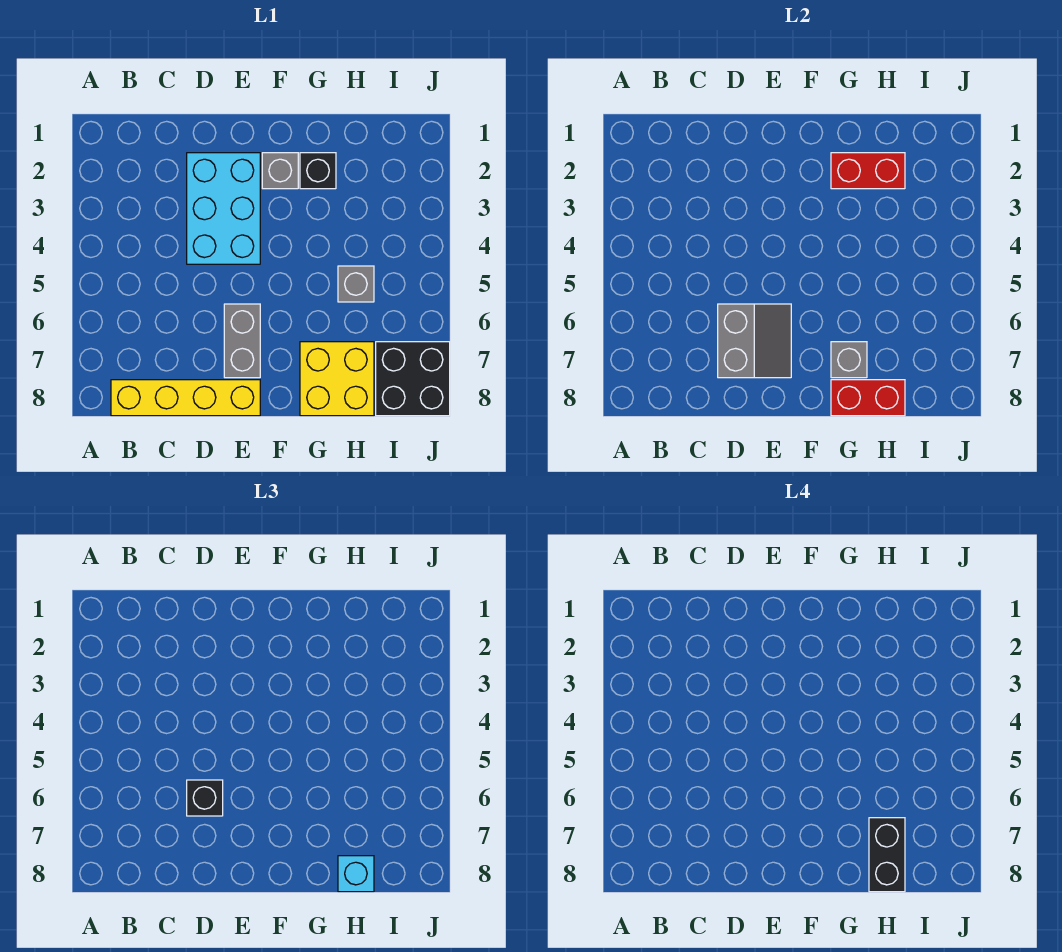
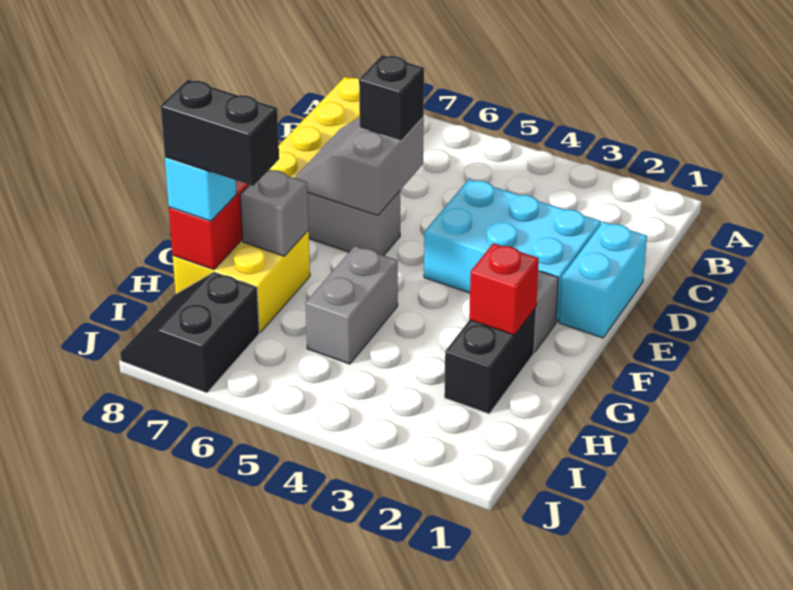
none -> cyan brick D1:E1 level 1
grey slope D6:E7 level 2 top D -> grey slope D6:E7 level 2 top 6
black brick G2 level 1 -> black brick G2:H2 level 1
red brick G2:H2 level 2 -> red brick G2 level 2
grey brick H5 level 1 -> grey brick G5:H5 level 1
black brick I7:J8 level 1 -> black slope I7:J8 level 1 top 7

